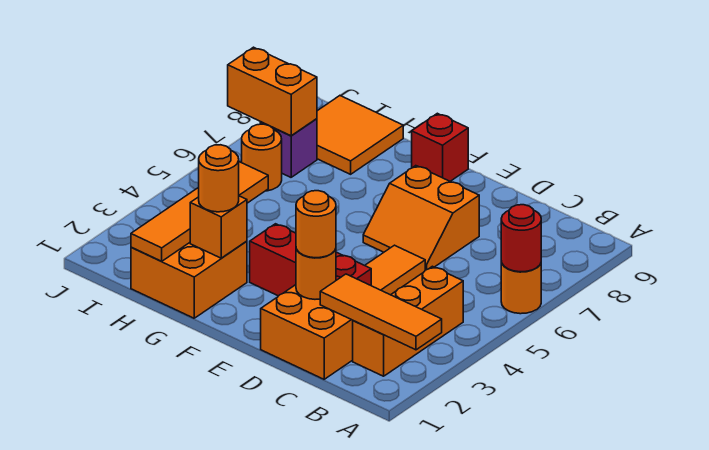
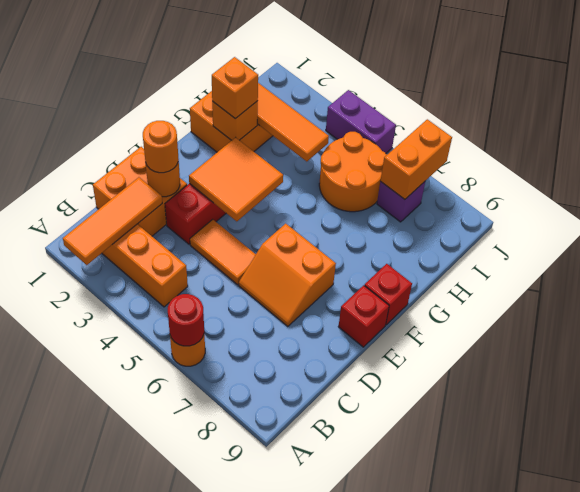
orange slope D6:E7 level 1 top 7 -> orange slope D6:E7 level 1 top E
none -> red brick E9 level 1
orange round brick G2 level 3 -> orange brick G2 level 3
orange tile H8:I9 level 1 -> orange tile E3:F4 level 2
orange round brick I6 level 1 -> orange round brick H5:I6 level 1
none -> purple brick J4:J5 level 1

